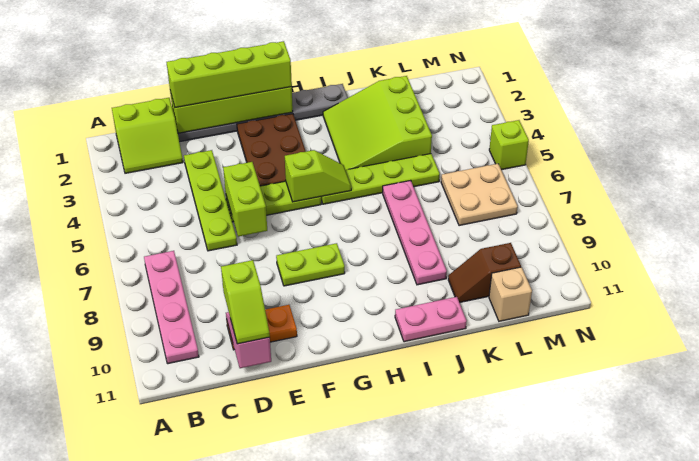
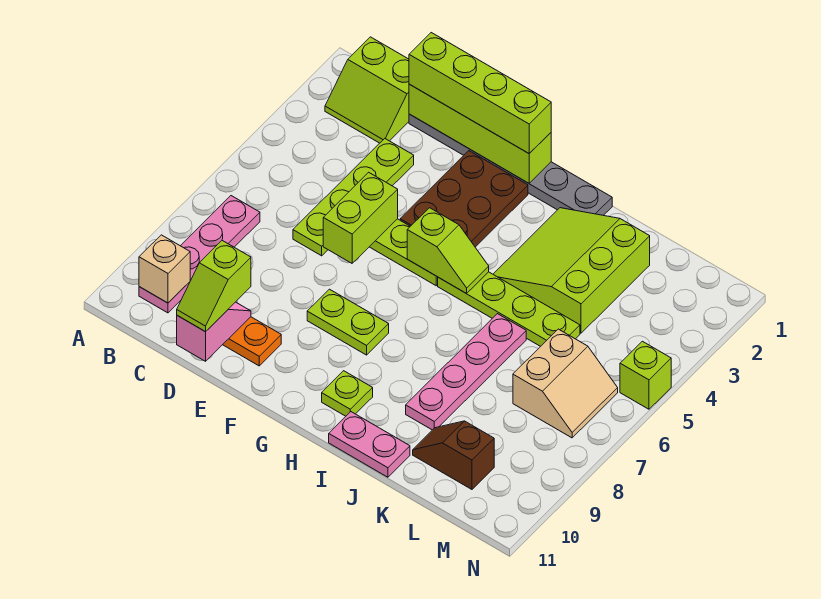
none -> lime plate H10 level 1
tan plate L6:M7 level 1 -> tan slope L6:M7 level 1 top L
tan brick L11 level 1 -> tan brick B10 level 2

